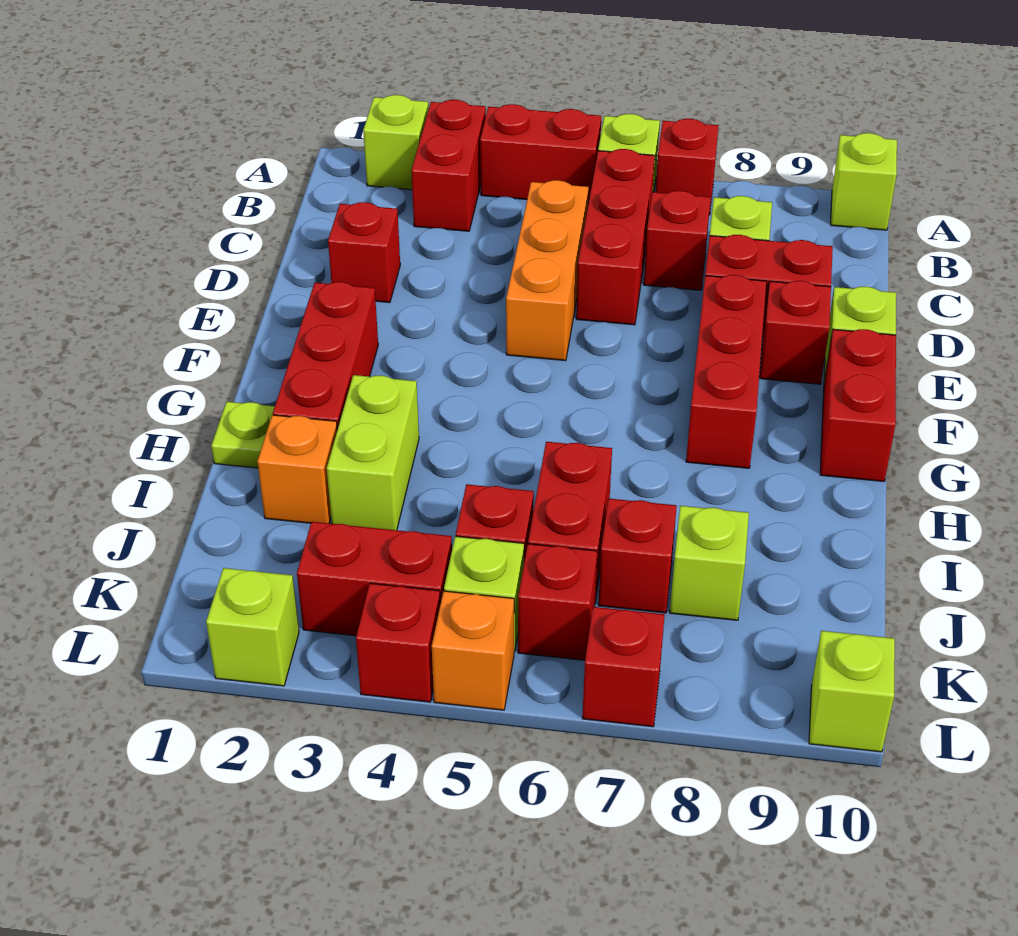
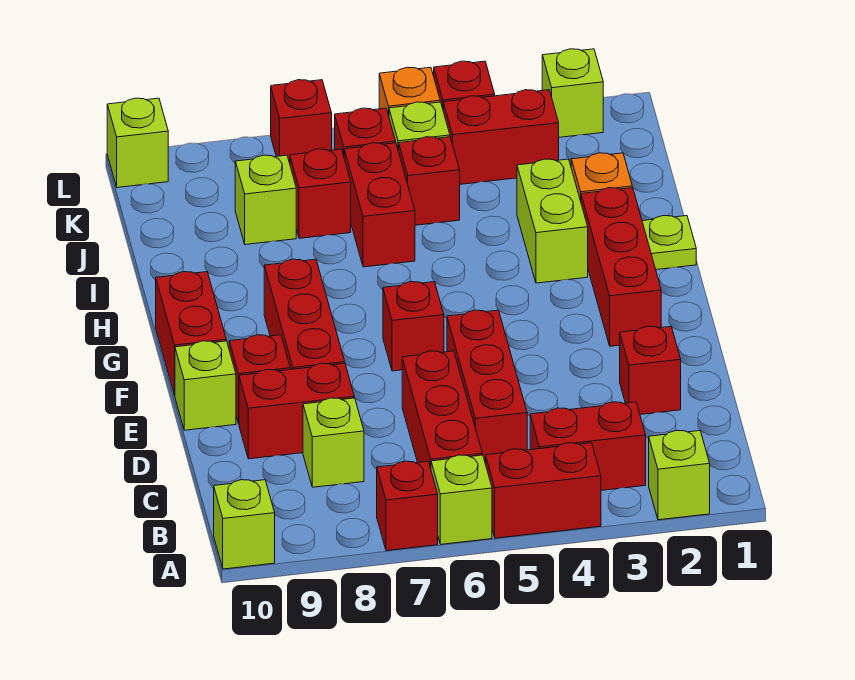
red brick A3:B3 level 1 -> red brick B3:B4 level 1
orange brick C5:E5 level 1 -> red brick C5:E5 level 1
red brick C7 level 1 -> red brick F6 level 1

